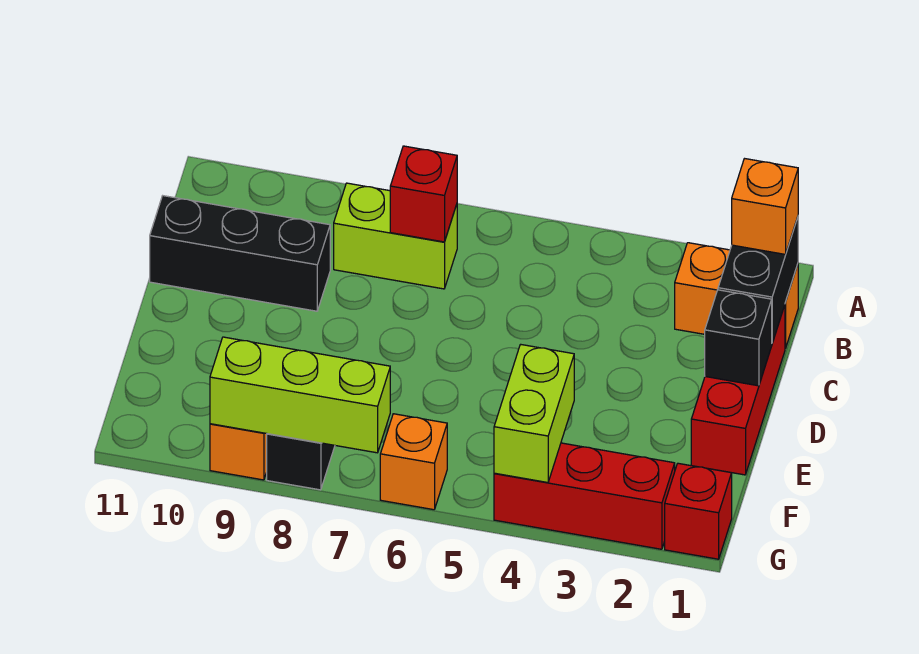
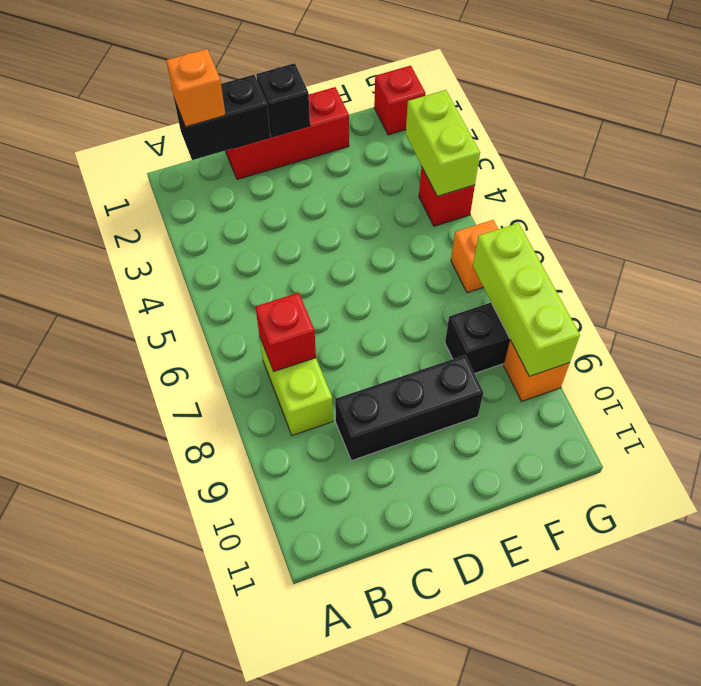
orange brick B1:B2 level 1 -> none
black brick C9:C11 level 1 -> black brick C9:E9 level 1
lime brick F4:G4 level 2 -> lime brick G3:G4 level 2
red brick G2:G4 level 1 -> red brick G4 level 1

